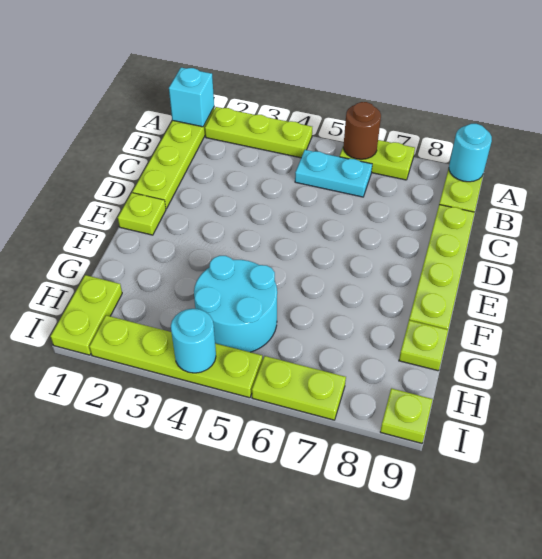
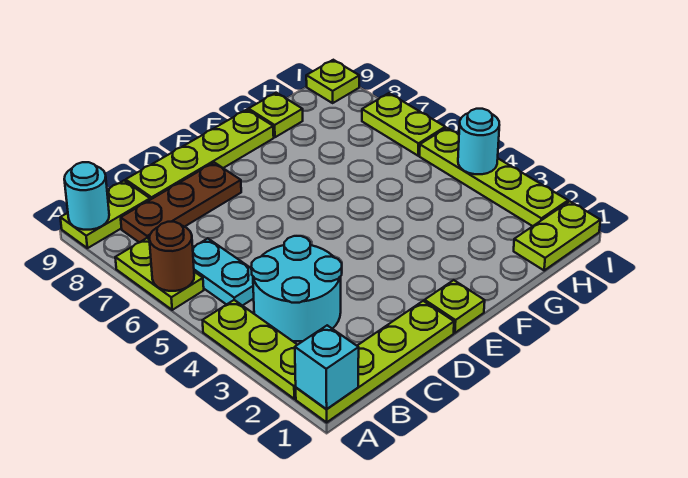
none -> brown plate B8:D8 level 1
cyan round brick G4:H5 level 1 -> cyan round brick B3:C4 level 1

